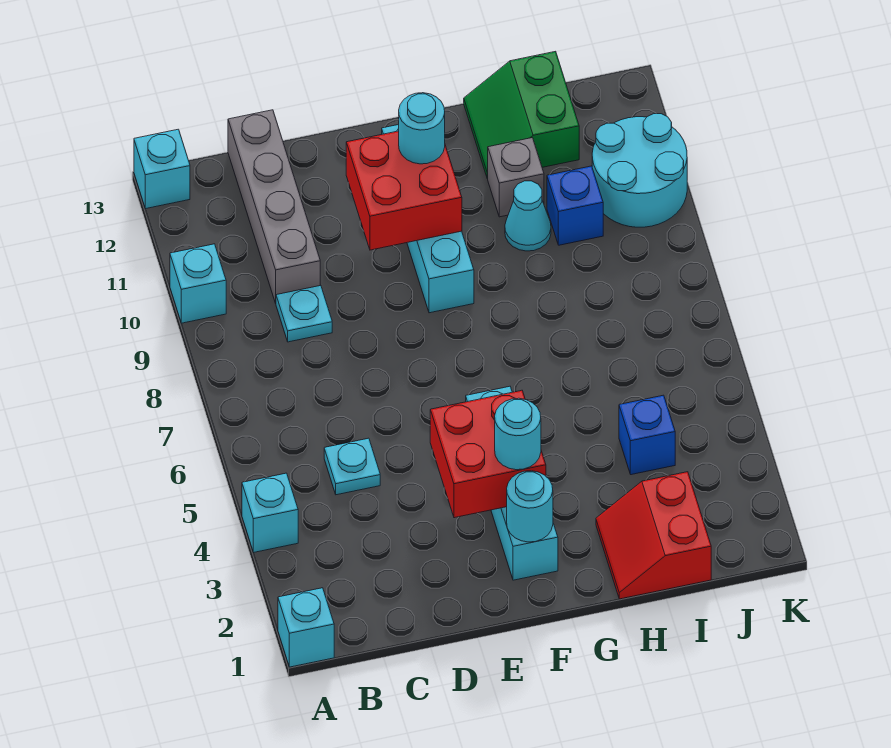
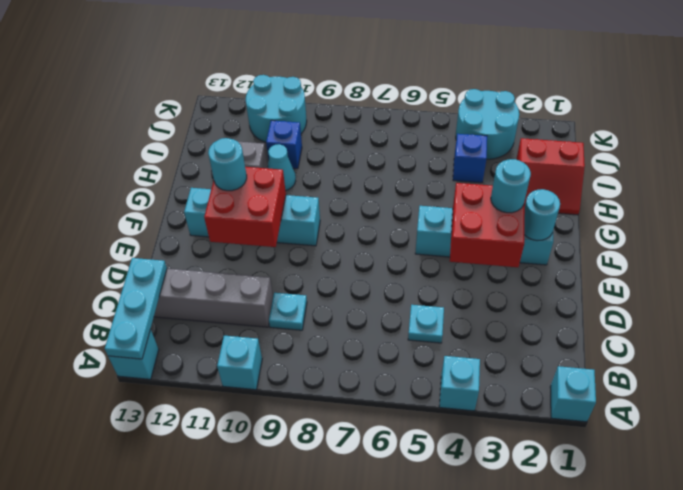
none -> cyan plate A13:C13 level 2
green slope H12:I13 level 1 top I -> none
none -> cyan round brick J3:K4 level 1

